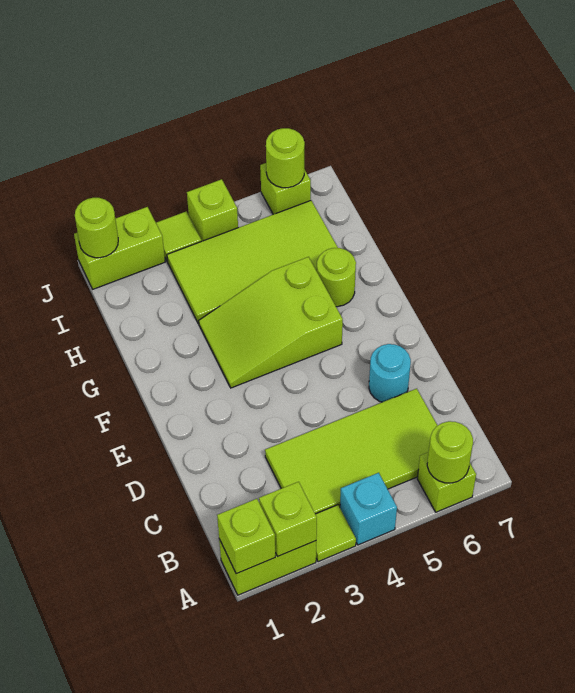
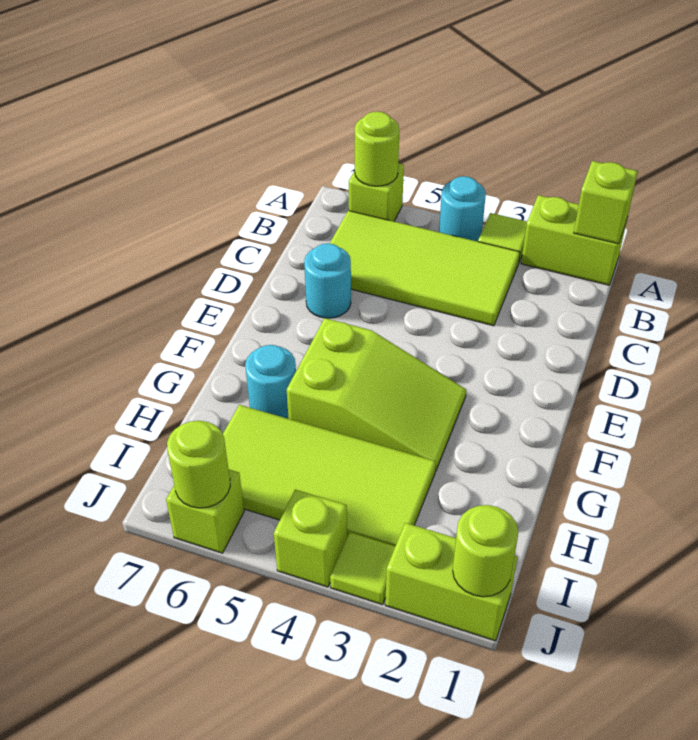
lime brick A2 level 2 -> none
cyan brick A4 level 1 -> cyan round brick A4 level 1
lime round brick G6 level 1 -> cyan round brick G6 level 1

